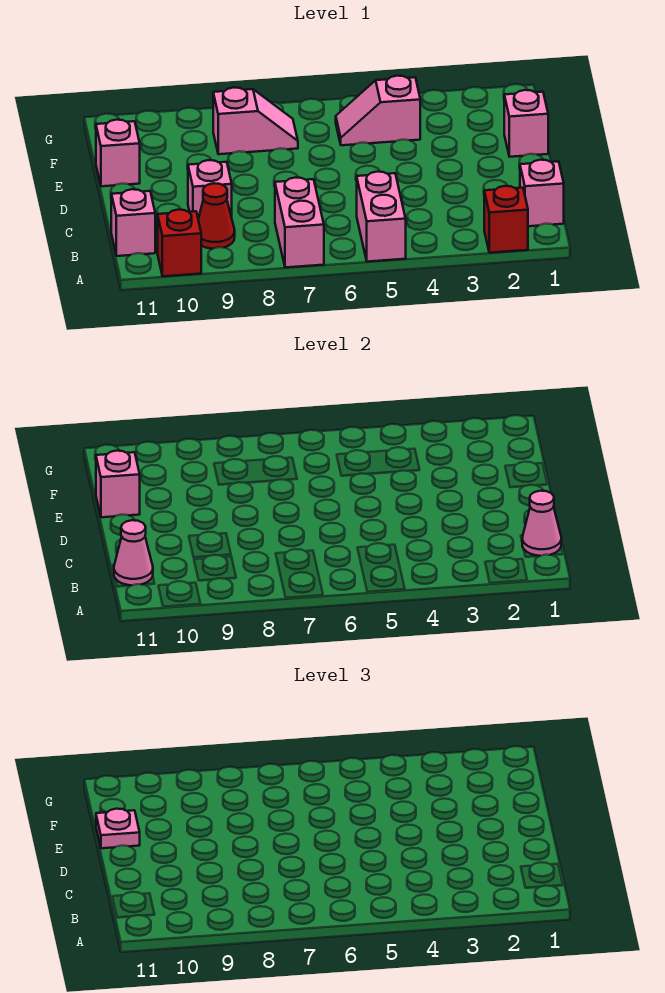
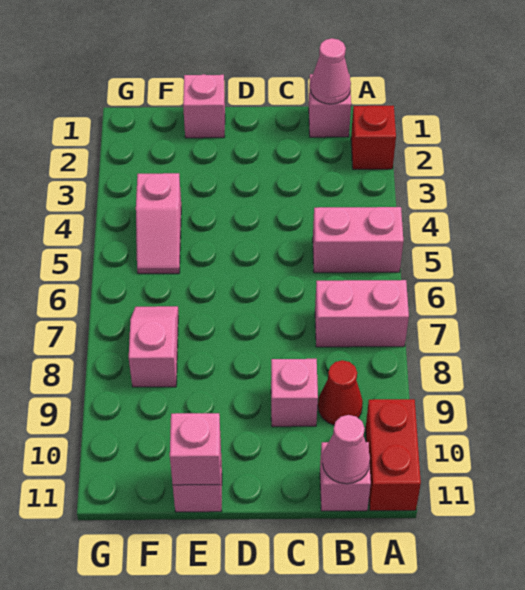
red brick A10 level 1 -> red brick A10:A11 level 1
pink plate E11 level 3 -> none

